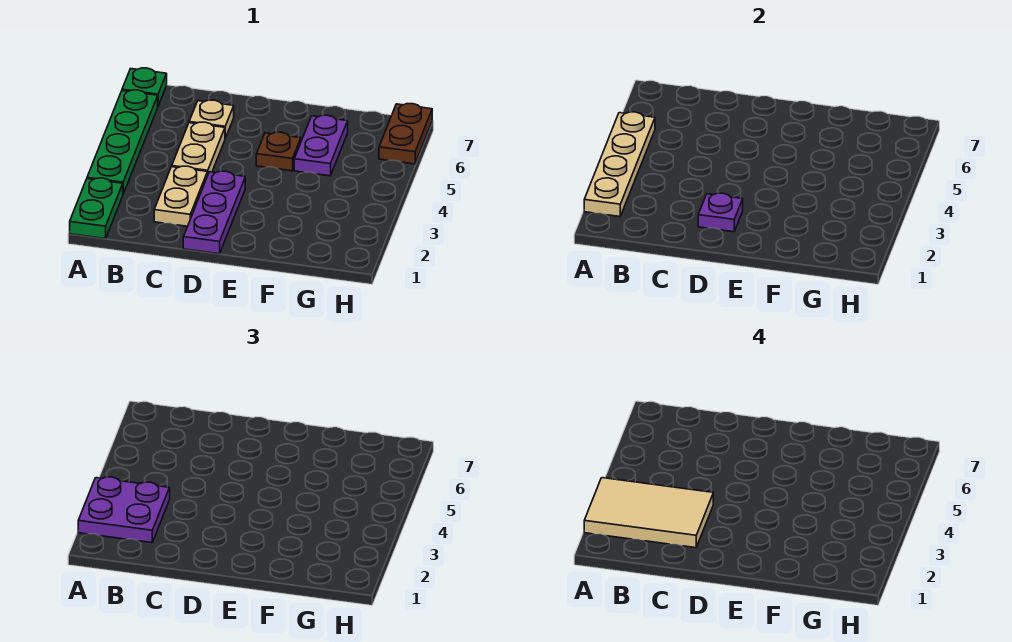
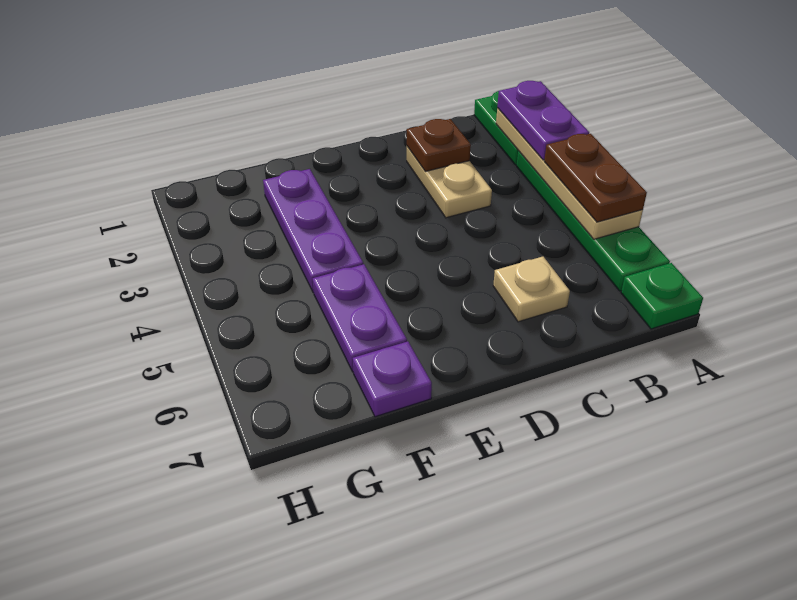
purple plate A2:B3 level 3 -> purple plate A2:A3 level 3
tan tile A2:C3 level 4 -> none
tan plate C4:C5 level 1 -> none
purple plate D1:D3 level 1 -> purple plate F2:F4 level 1
purple plate D2 level 2 -> purple plate F7 level 1
brown plate E5 level 1 -> brown plate C2 level 2
brown plate H6:H7 level 1 -> brown plate A4:A5 level 3

